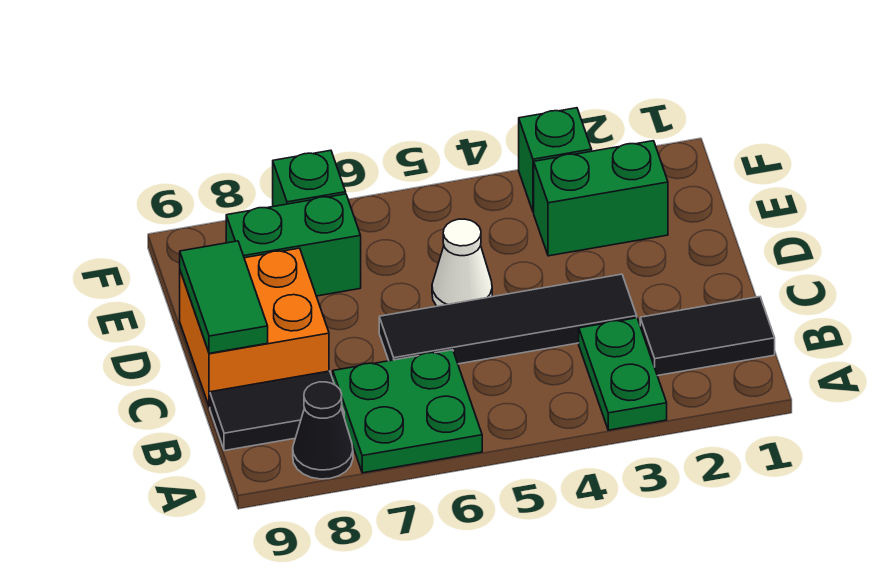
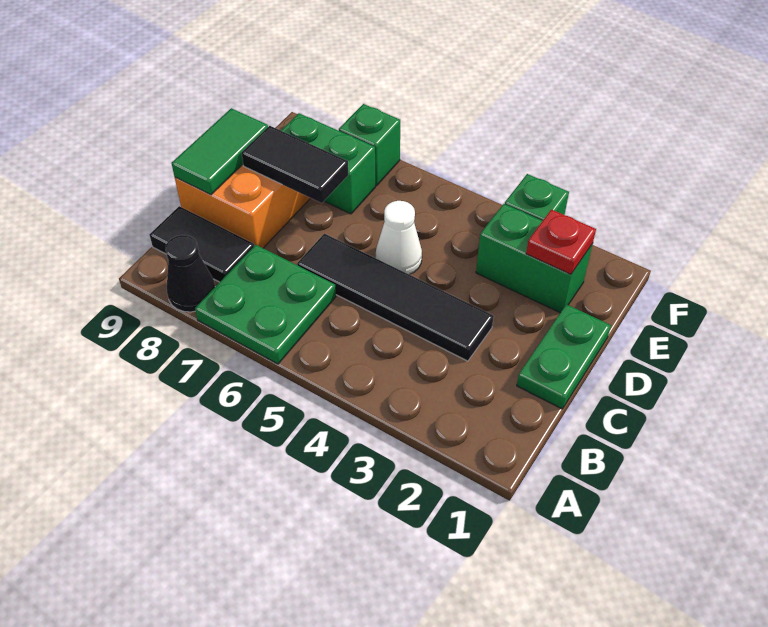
green plate A3:B3 level 1 -> green plate C1:D1 level 1
black tile B1:B2 level 1 -> black tile D7:D8 level 2
none -> red plate E2 level 2

